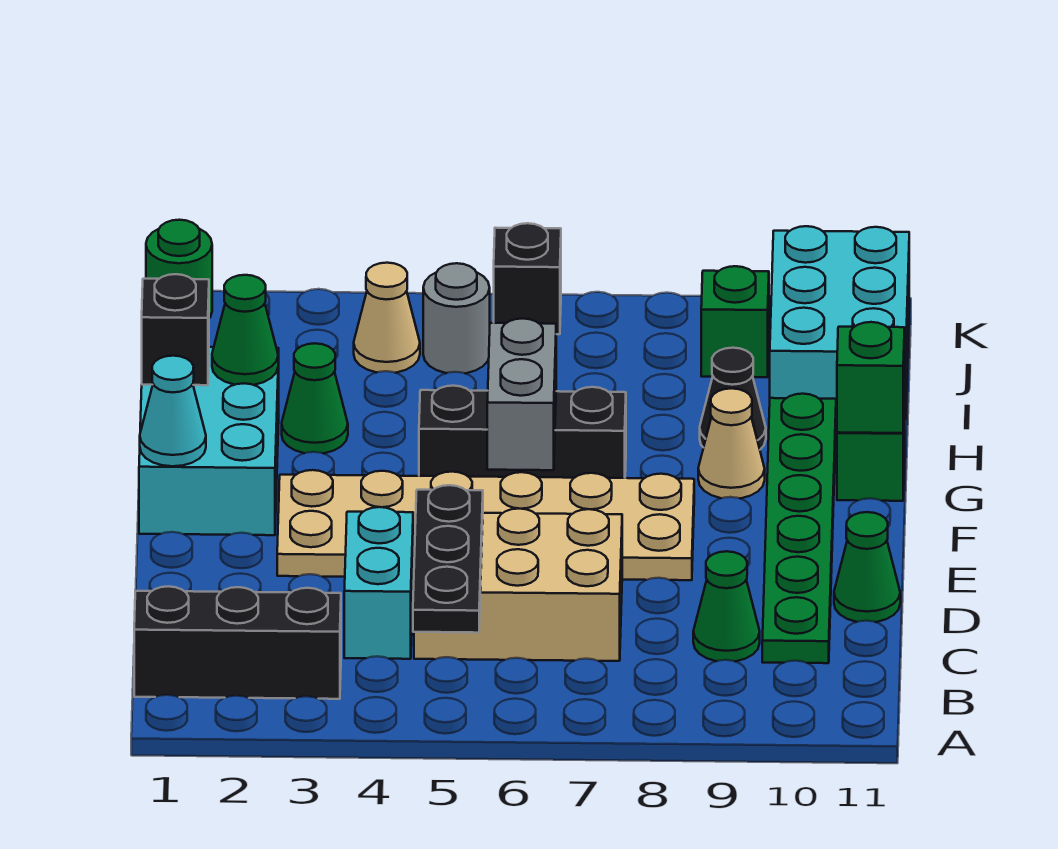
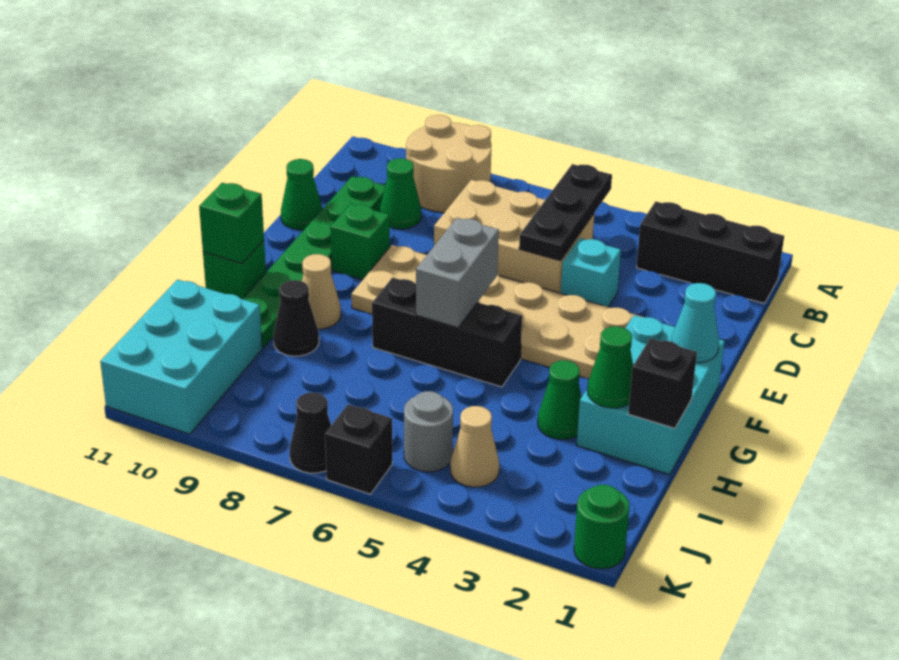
none -> tan round brick A8:B9 level 1
cyan brick C4:D4 level 1 -> cyan brick D4 level 1
green brick J9 level 1 -> green brick E9 level 1
none -> black cone K7 level 1

